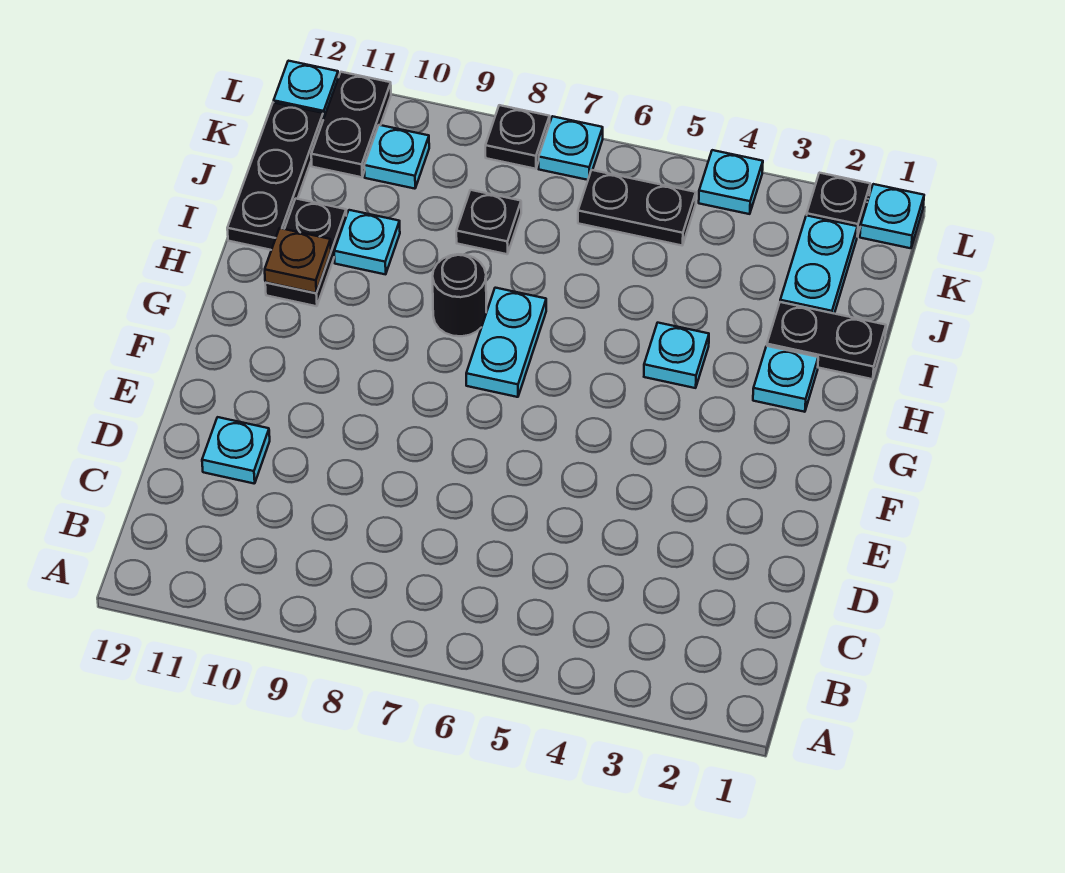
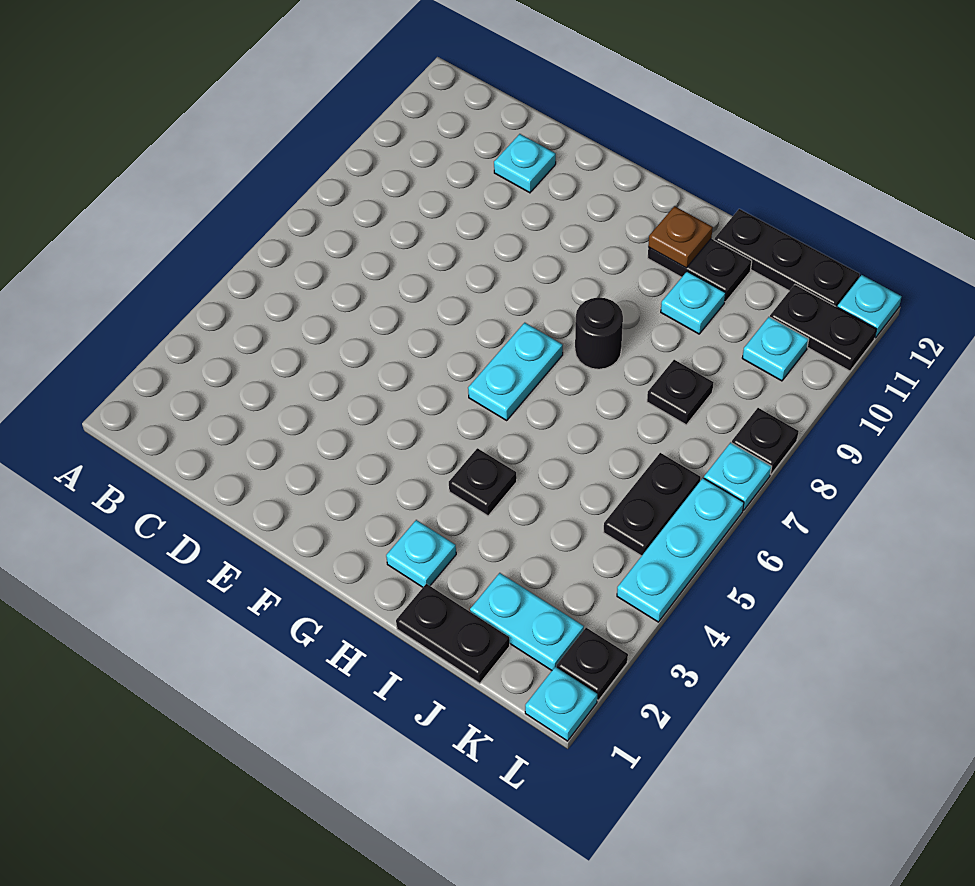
cyan plate G7:H7 level 1 -> cyan plate G6:G7 level 1
cyan plate H4 level 1 -> black plate H4 level 1
black plate I1:I2 level 1 -> black plate I1:J1 level 1
cyan plate L4 level 1 -> cyan plate L4:L6 level 1

